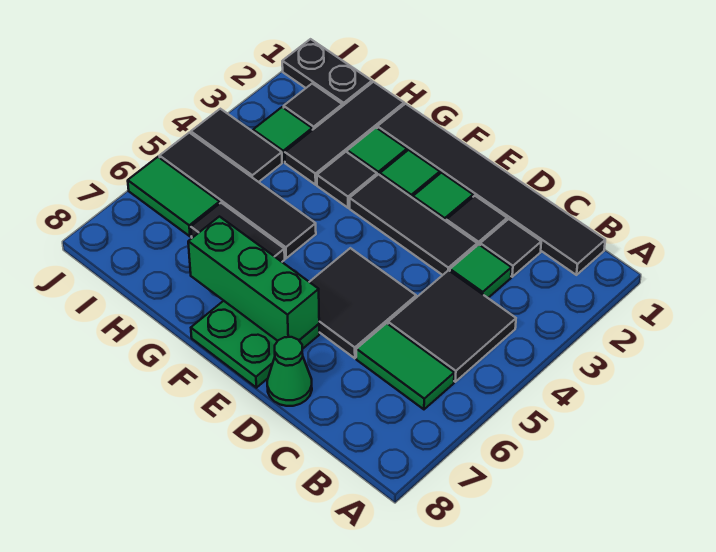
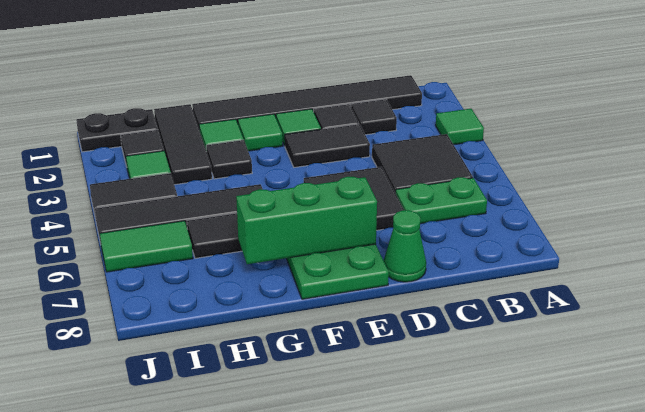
green tile B6:C6 level 1 -> green plate B6:C6 level 1
green tile C3 level 1 -> green tile A3 level 1
black tile D3:F3 level 1 -> black tile D3:E3 level 1

